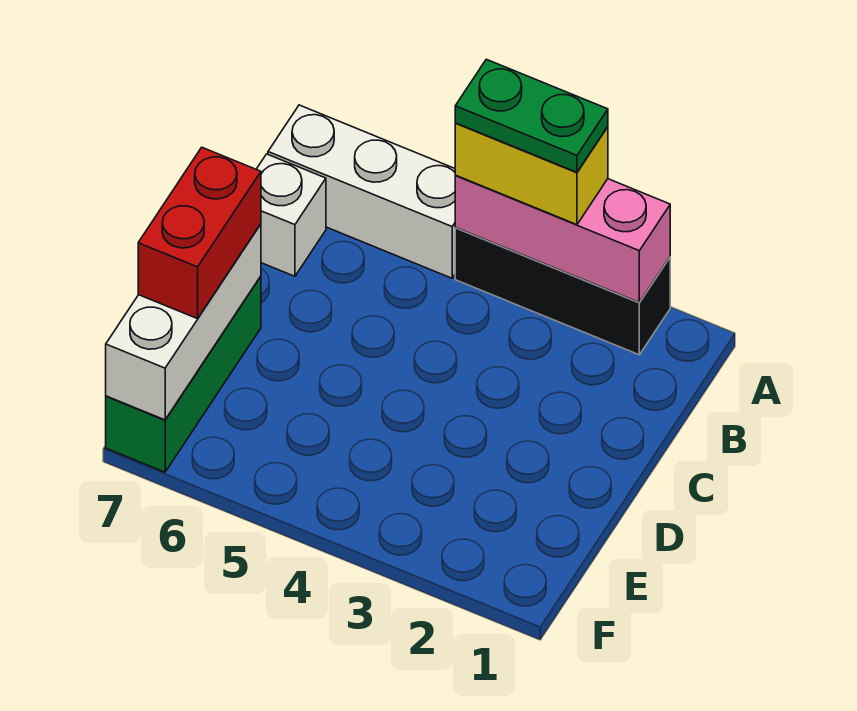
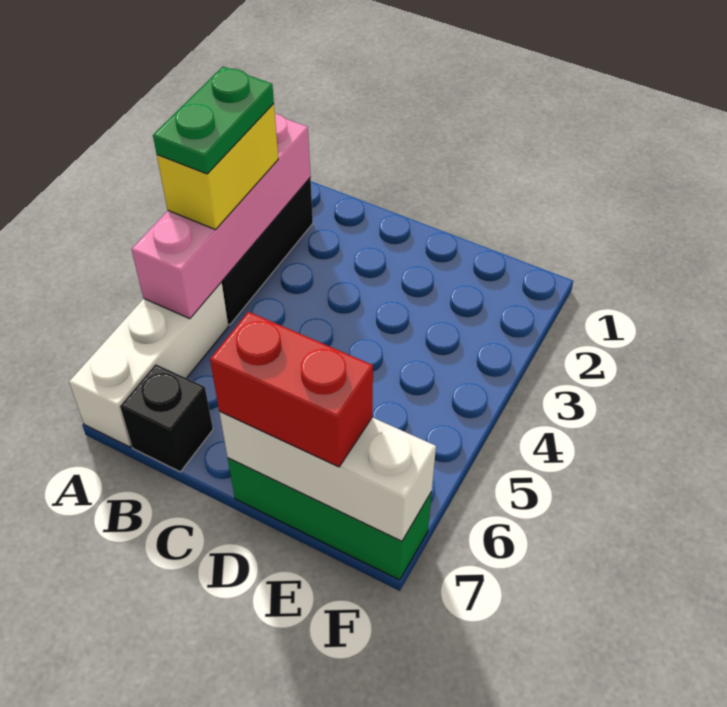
pink brick A2:A4 level 2 -> pink brick A2:A5 level 2
white brick B7 level 1 -> black brick B7 level 1

